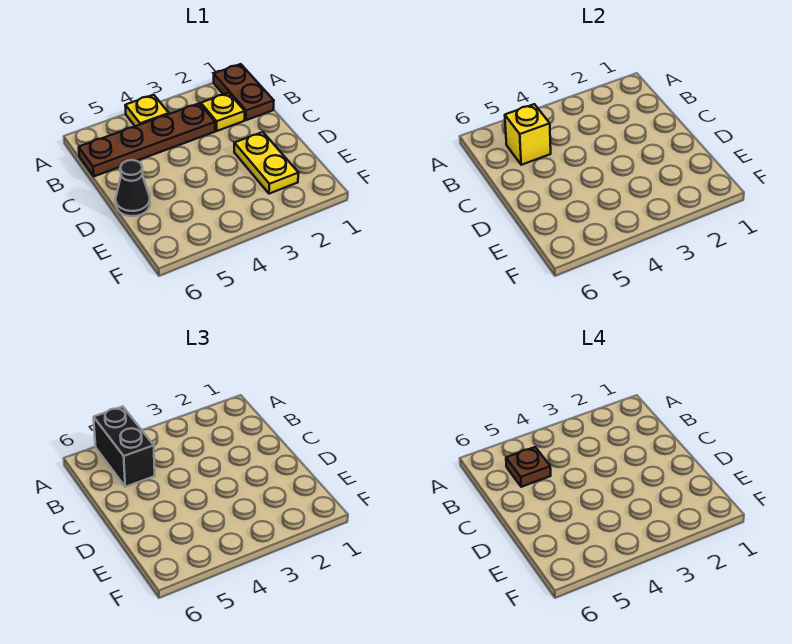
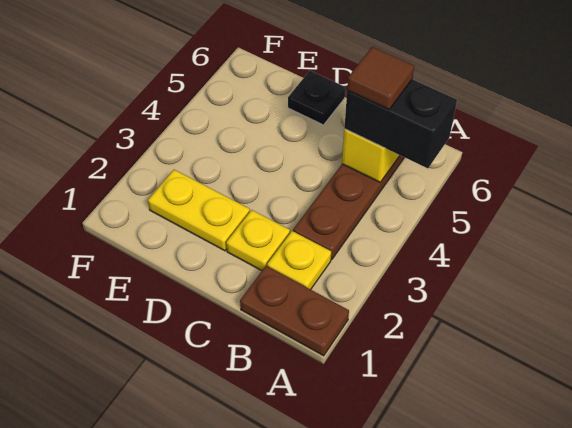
yellow plate A4 level 1 -> yellow plate C2 level 1
brown plate B5 level 4 -> brown tile B5 level 4
black cone D6 level 1 -> black plate D6 level 1

